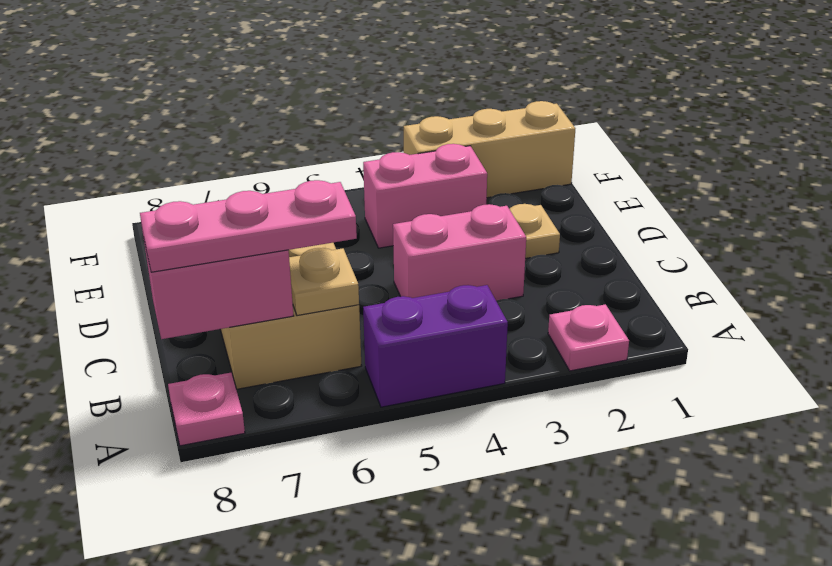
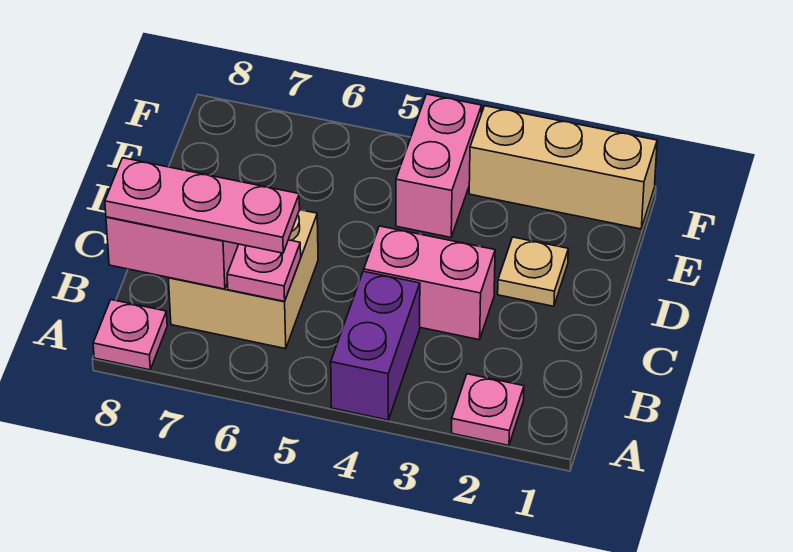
purple brick A4:A5 level 1 -> purple brick A4:B4 level 1
tan plate B6 level 2 -> pink plate B6 level 2
pink brick E3:E4 level 1 -> pink brick E4:F4 level 1

